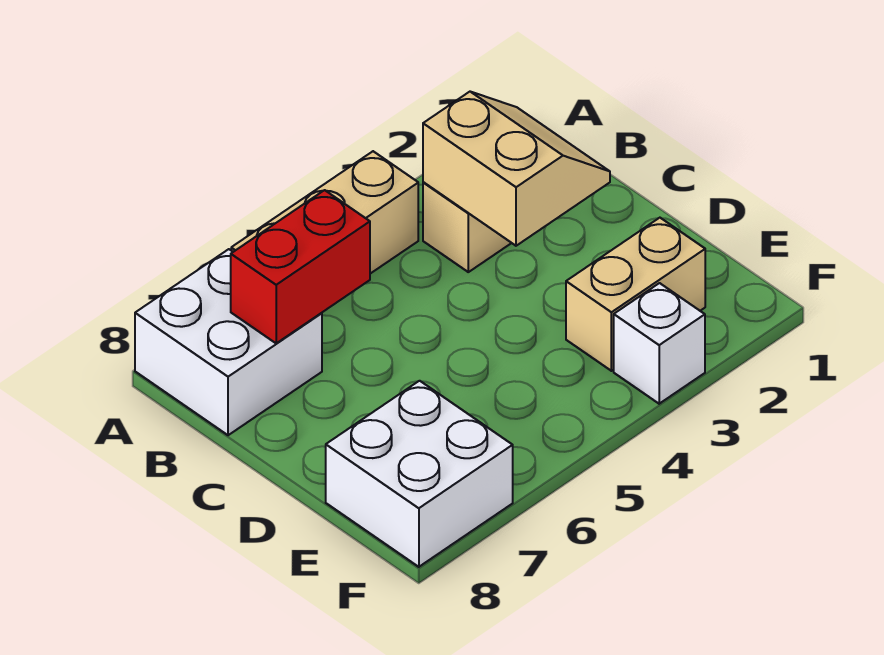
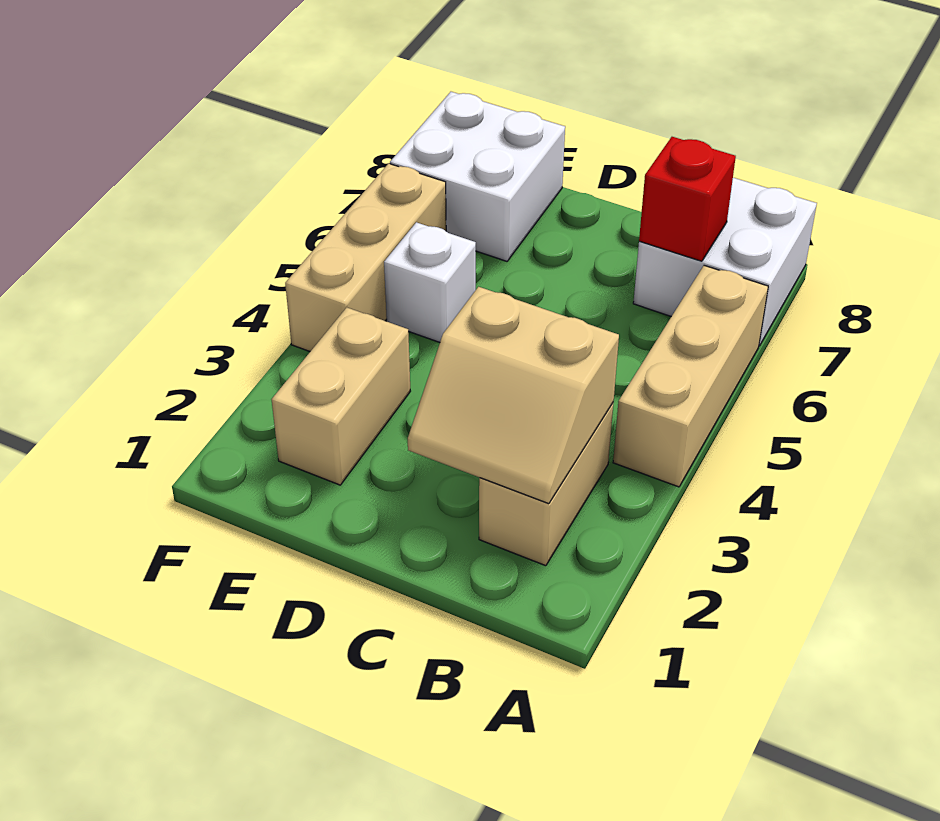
red brick B6:B7 level 2 -> red brick B7 level 2
white brick F3 level 1 -> white brick E5 level 1
none -> tan brick F4:F6 level 1

